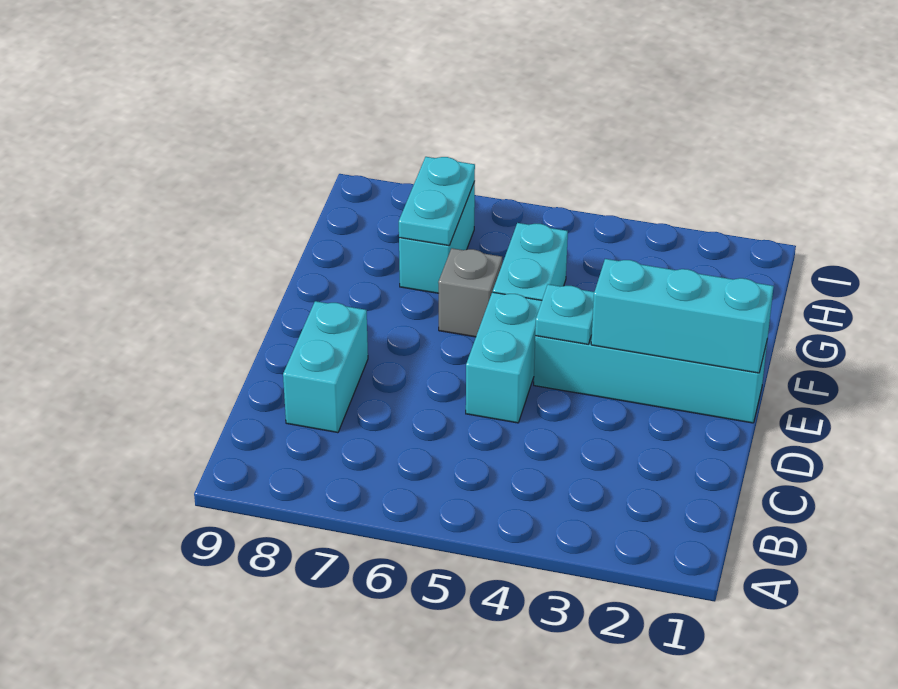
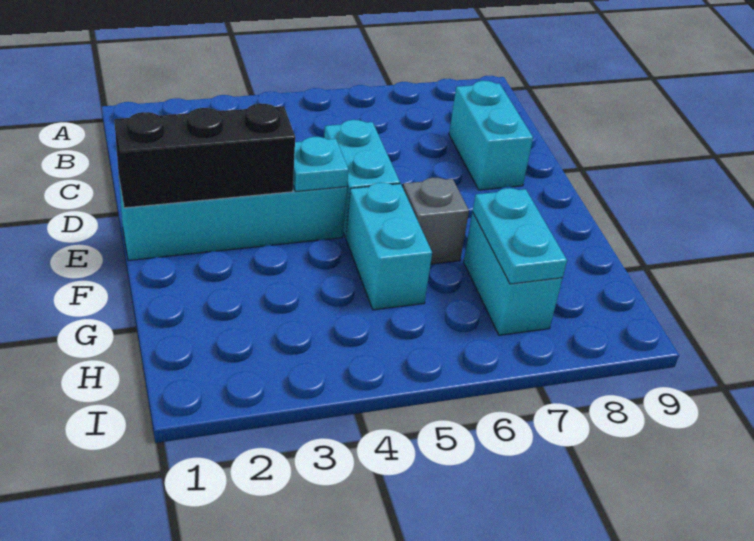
cyan brick E1:E3 level 2 -> black brick E1:E3 level 2

